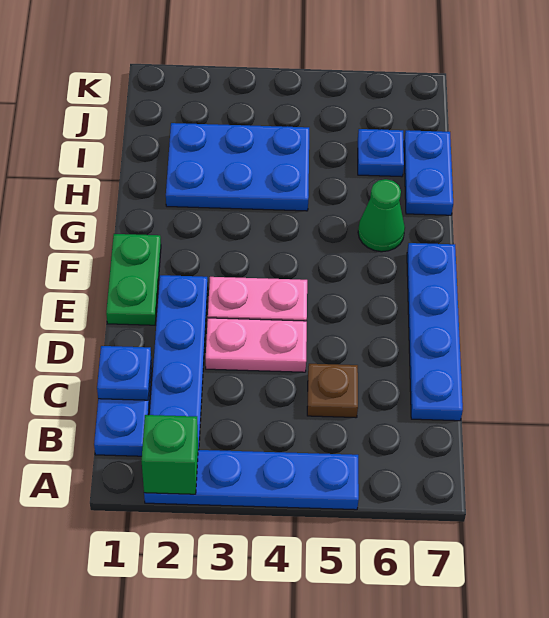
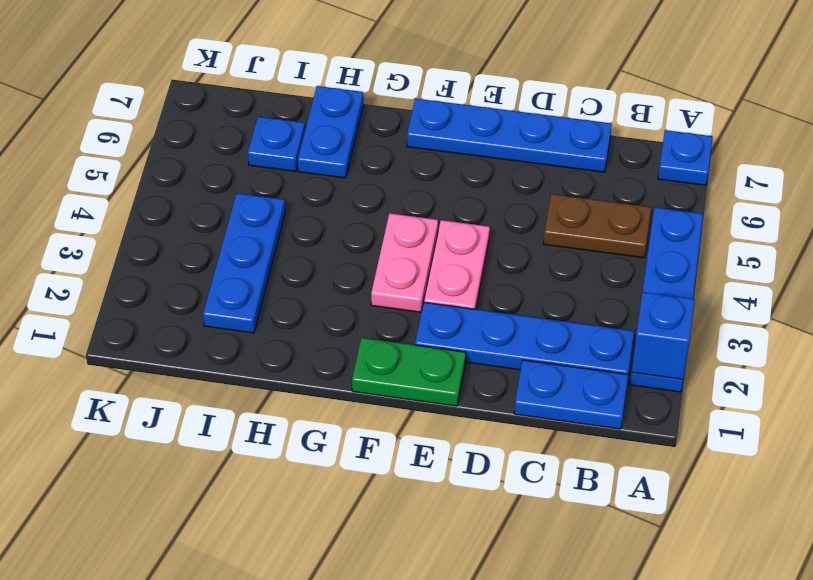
green brick A2 level 2 -> blue brick A2 level 2
blue plate C1 level 2 -> blue plate A7 level 1
brown plate C5 level 1 -> brown plate B5:C5 level 1
pink plate D3:D4 level 1 -> pink plate F3:F4 level 1
green cone G6 level 1 -> none
blue plate H2:I4 level 1 -> blue plate I2:I4 level 1
blue plate H7:I7 level 1 -> blue plate H6:H7 level 1

